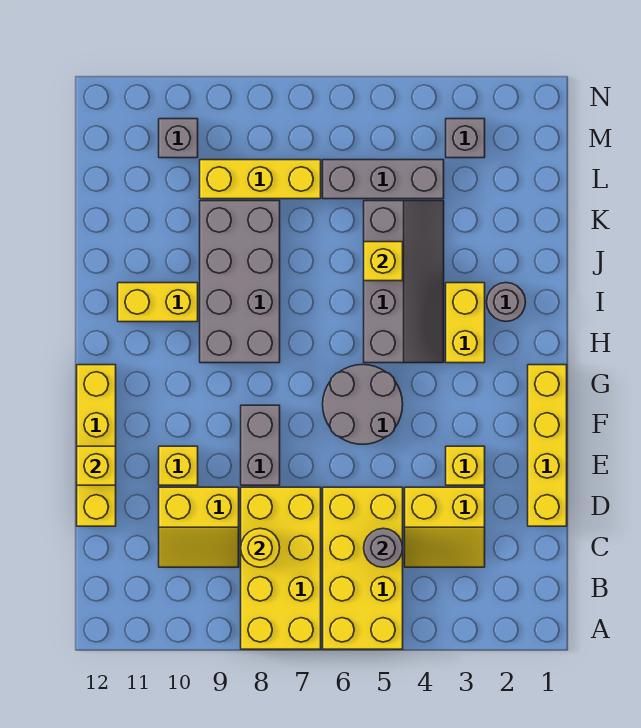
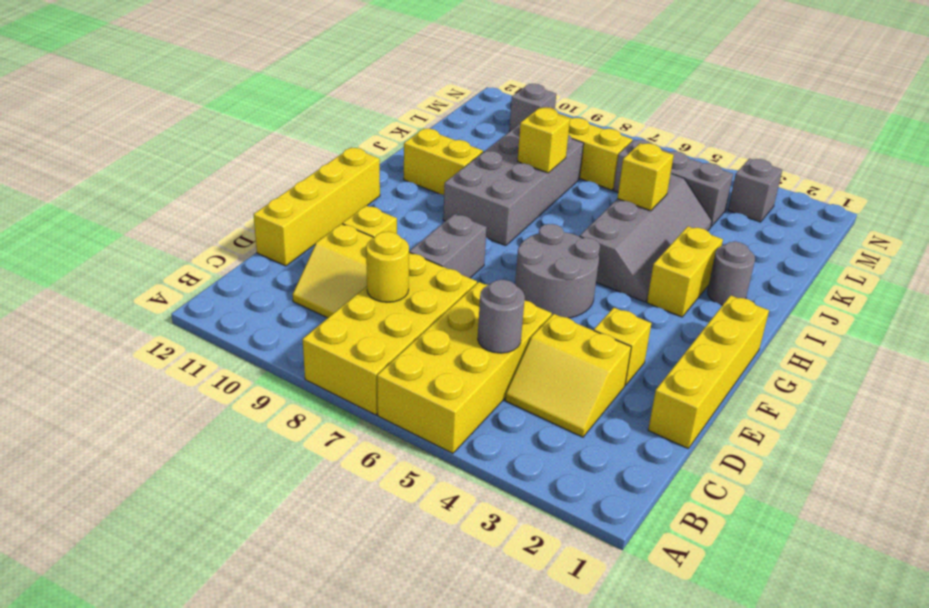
yellow brick E12 level 2 -> yellow brick J8 level 2

